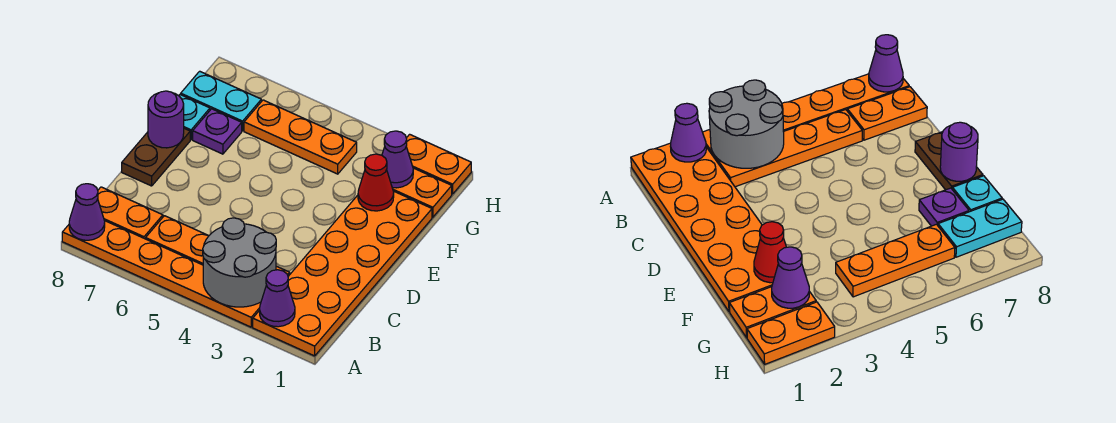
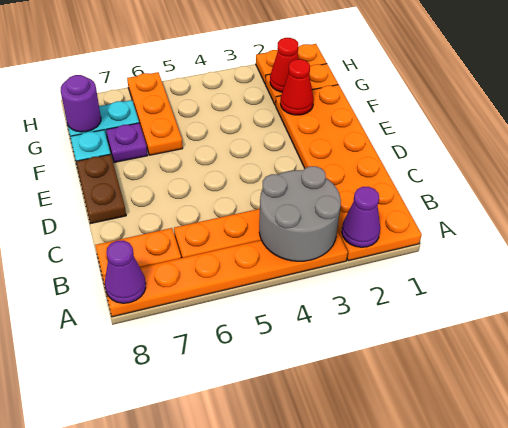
purple round brick E8 level 2 -> purple round brick G8 level 2
purple cone G2 level 2 -> red cone G2 level 2
orange plate G4:G6 level 1 -> orange plate F6:H6 level 1

